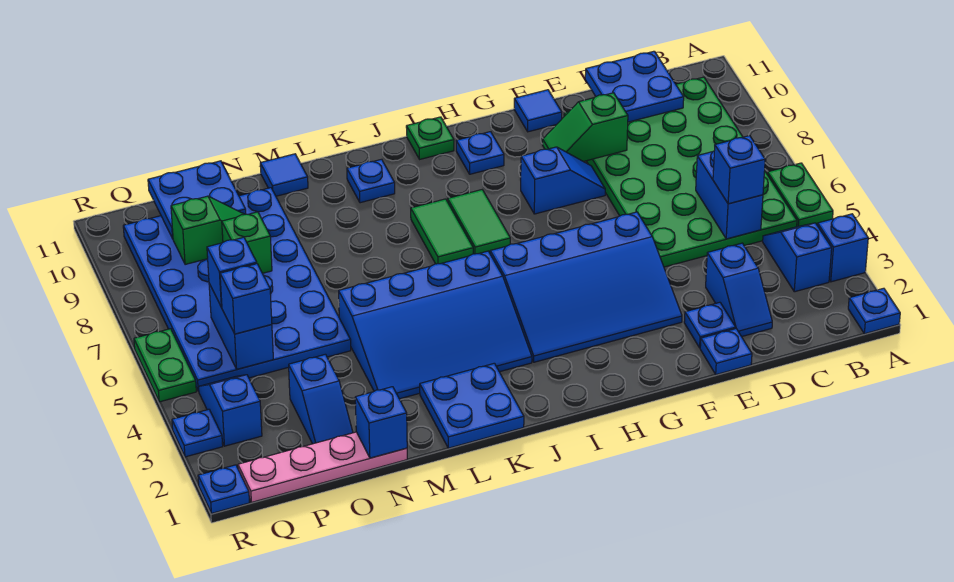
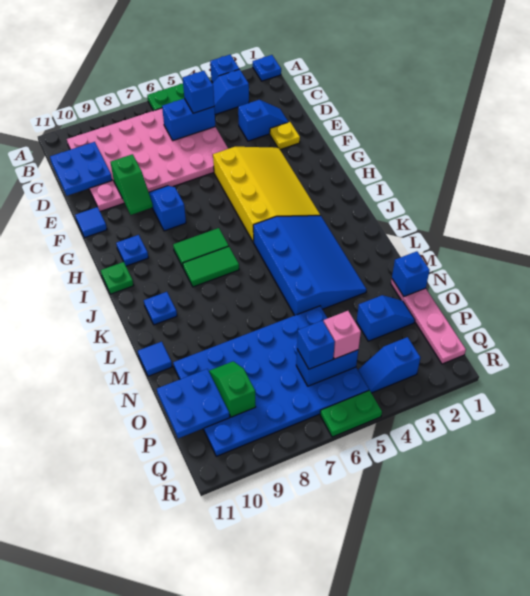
green plate B5:E10 level 1 -> pink plate B5:E10 level 1
blue plate E1 level 1 -> none
blue plate E2 level 1 -> yellow plate E2 level 1
blue slope F3:I5 level 1 top 5 -> yellow slope F3:I5 level 1 top 5
blue plate K1:L2 level 1 -> none
green brick O8 level 2 -> none
blue brick P5 level 3 -> pink brick P5 level 3
blue plate R1 level 1 -> none
blue plate R3 level 1 -> none

